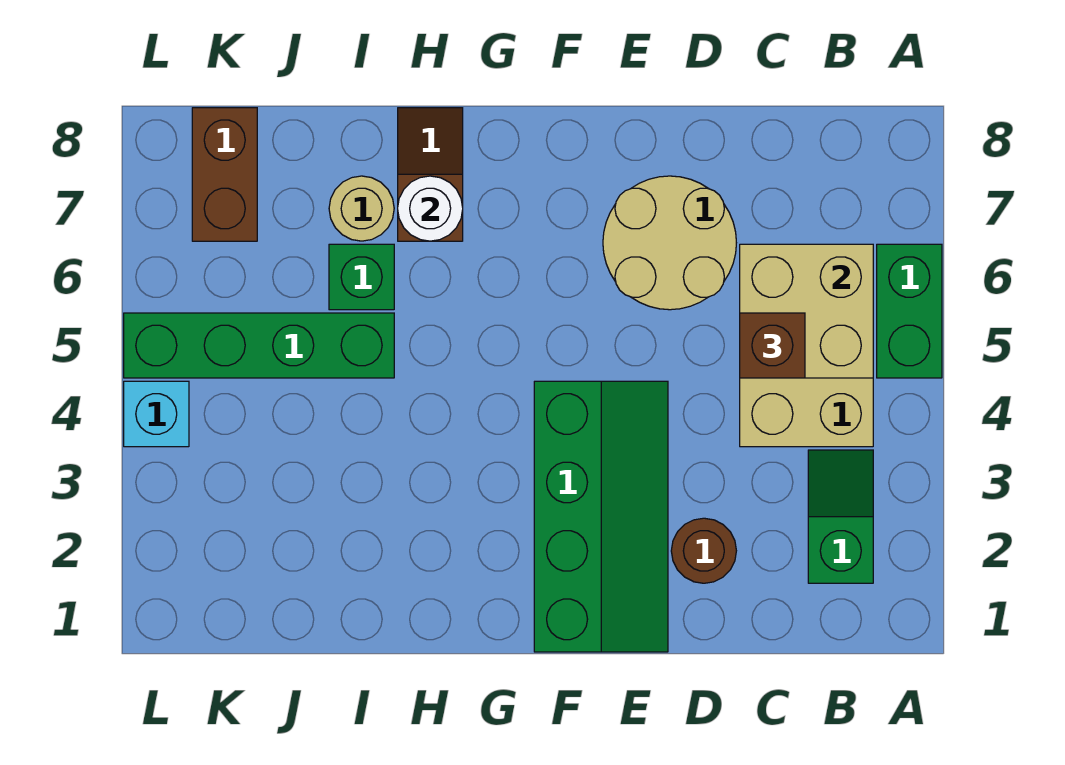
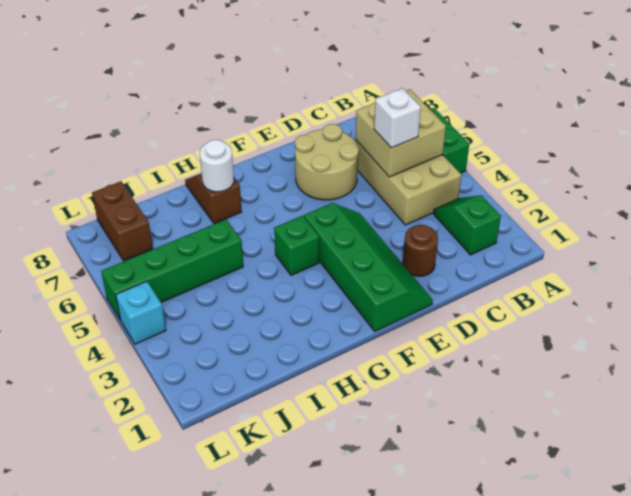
brown brick C5 level 3 -> white brick C5 level 3
green brick I6 level 1 -> green brick G4 level 1
tan round brick I7 level 1 -> none

